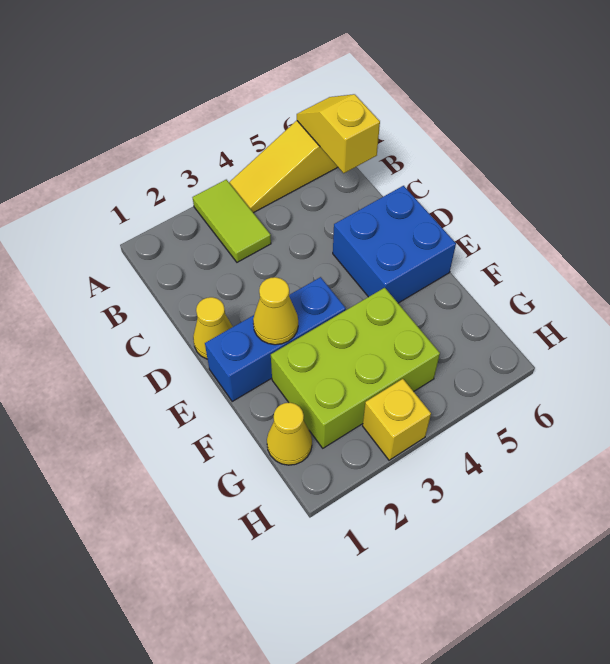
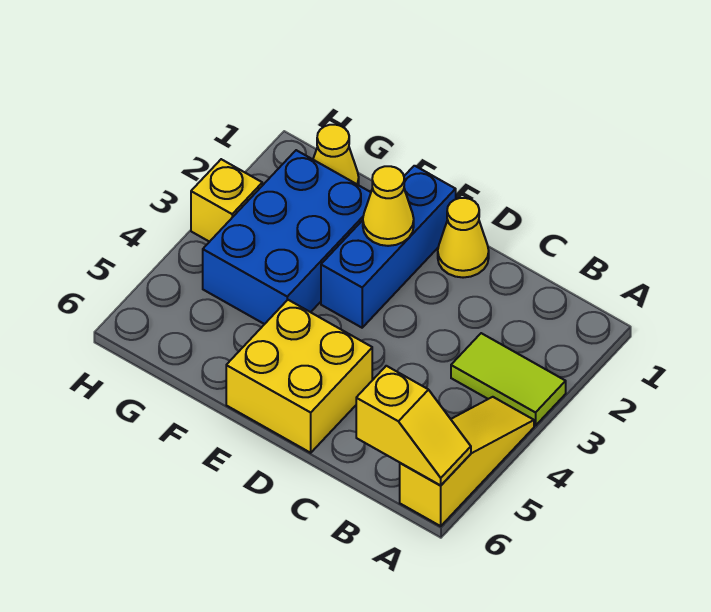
blue brick D5:E6 level 1 -> yellow brick D5:E6 level 1
lime brick F2:G4 level 1 -> blue brick F2:G4 level 1

